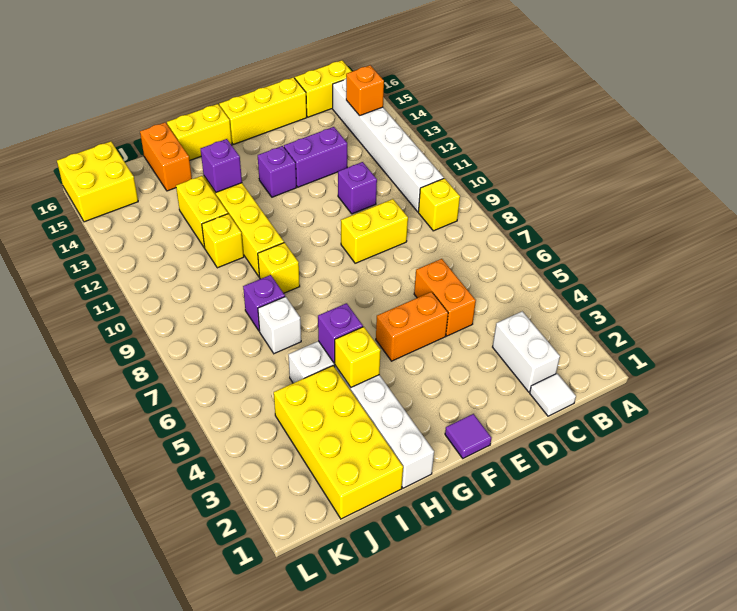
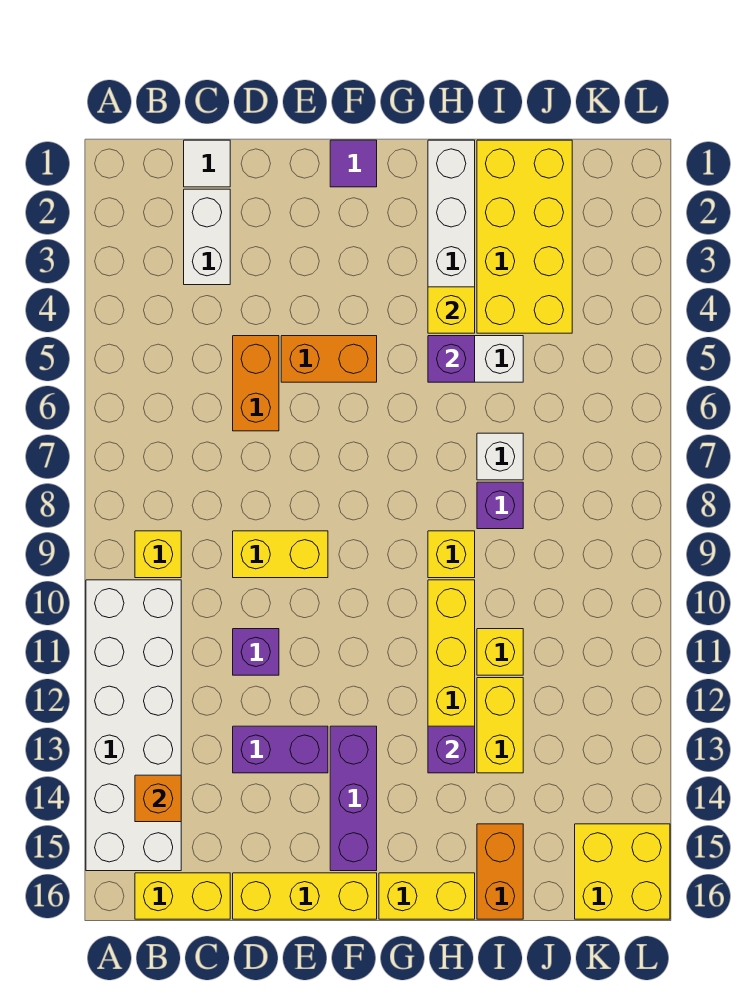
white brick B10:B15 level 1 -> white brick A10:B15 level 1
purple brick F13 level 1 -> purple brick F13:F15 level 1

